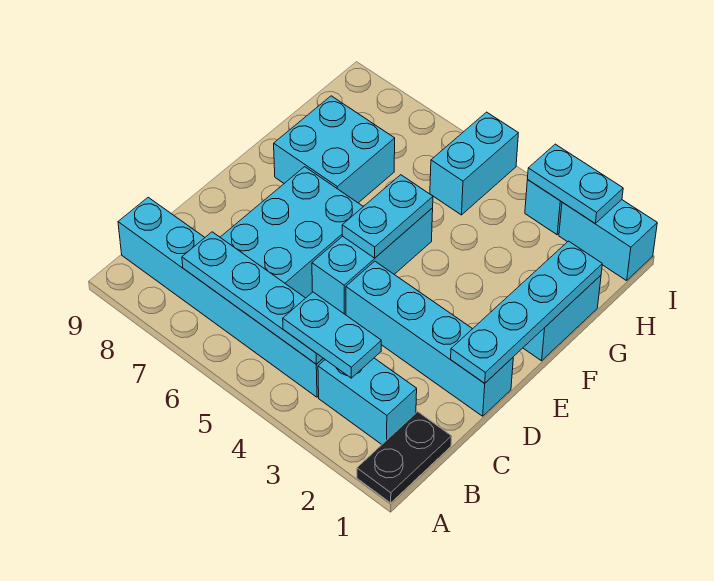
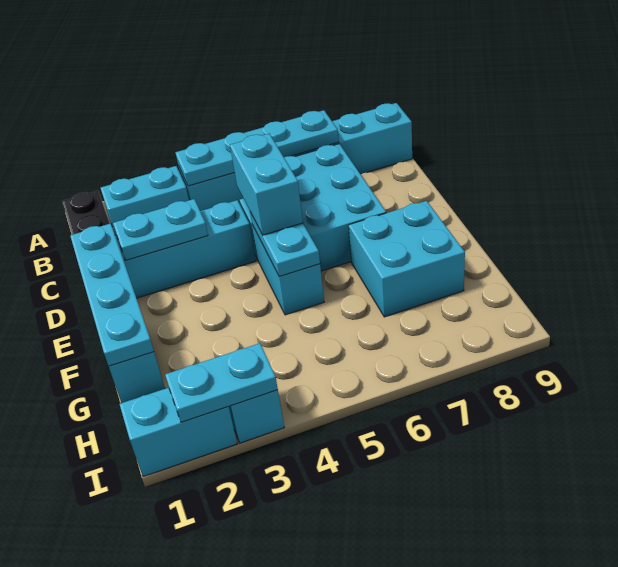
cyan plate B3:B4 level 3 -> cyan plate D2:D3 level 2
cyan brick H5:I5 level 1 -> cyan brick D5:E5 level 3

